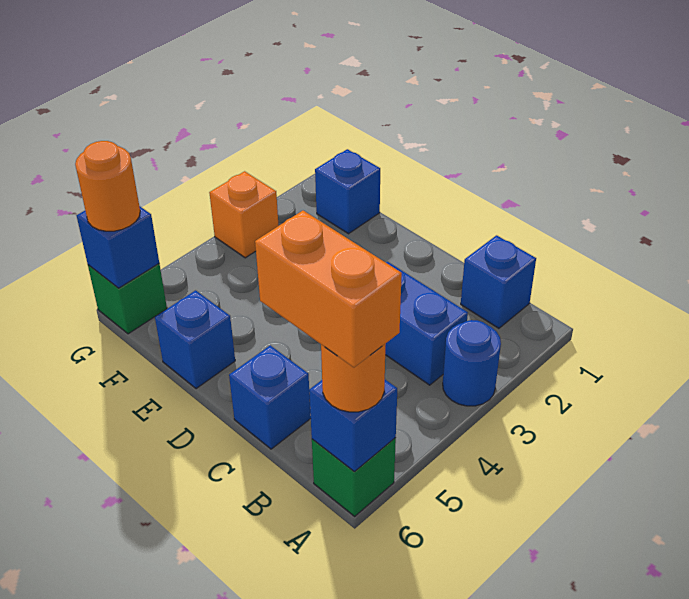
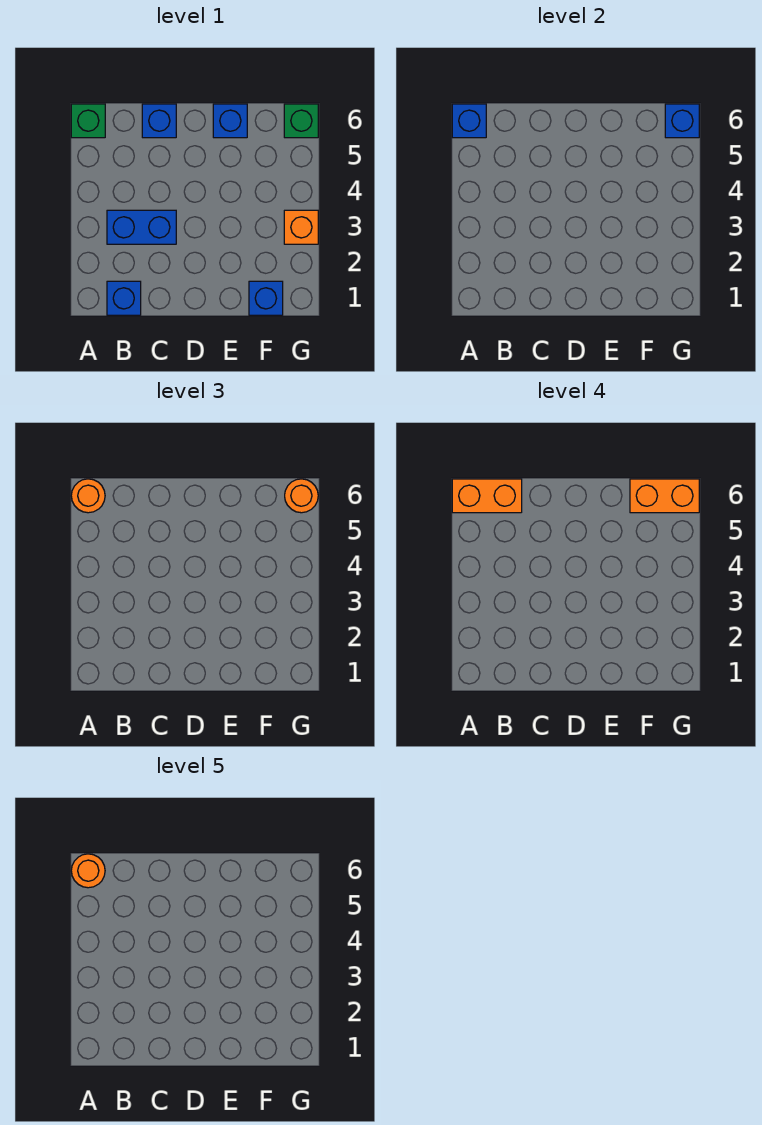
blue round brick A3 level 1 -> none
none -> orange round brick A6 level 5
none -> orange brick F6:G6 level 4

